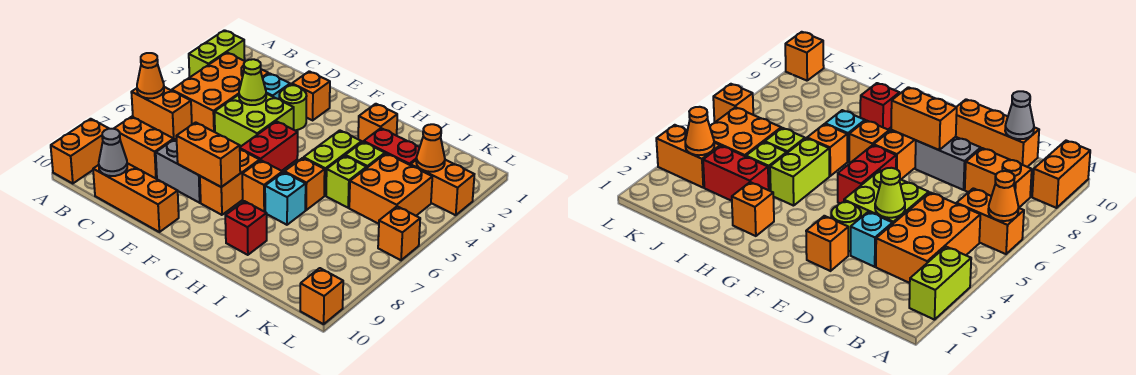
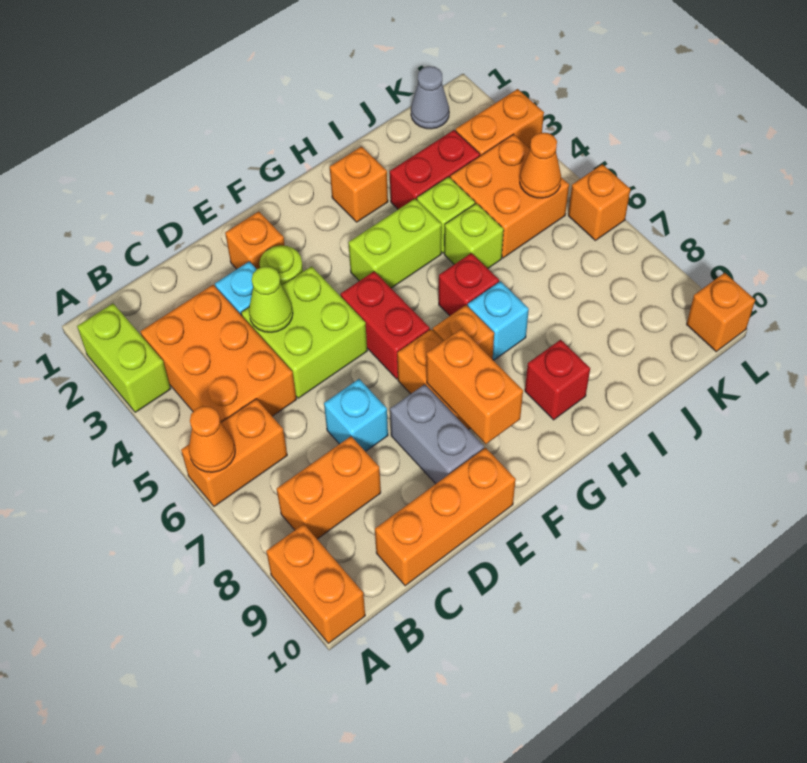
grey cone C10 level 2 -> grey cone K1 level 1
none -> cyan brick D7 level 1
grey brick D8:E8 level 1 -> grey brick E8:E9 level 1
orange brick E8:F8 level 2 -> orange brick F8:F9 level 2
lime brick H4:H5 level 1 -> lime brick G4:H4 level 1
orange brick H6 level 1 -> red brick H6 level 1
orange cone K3 level 2 -> orange cone K5 level 2

